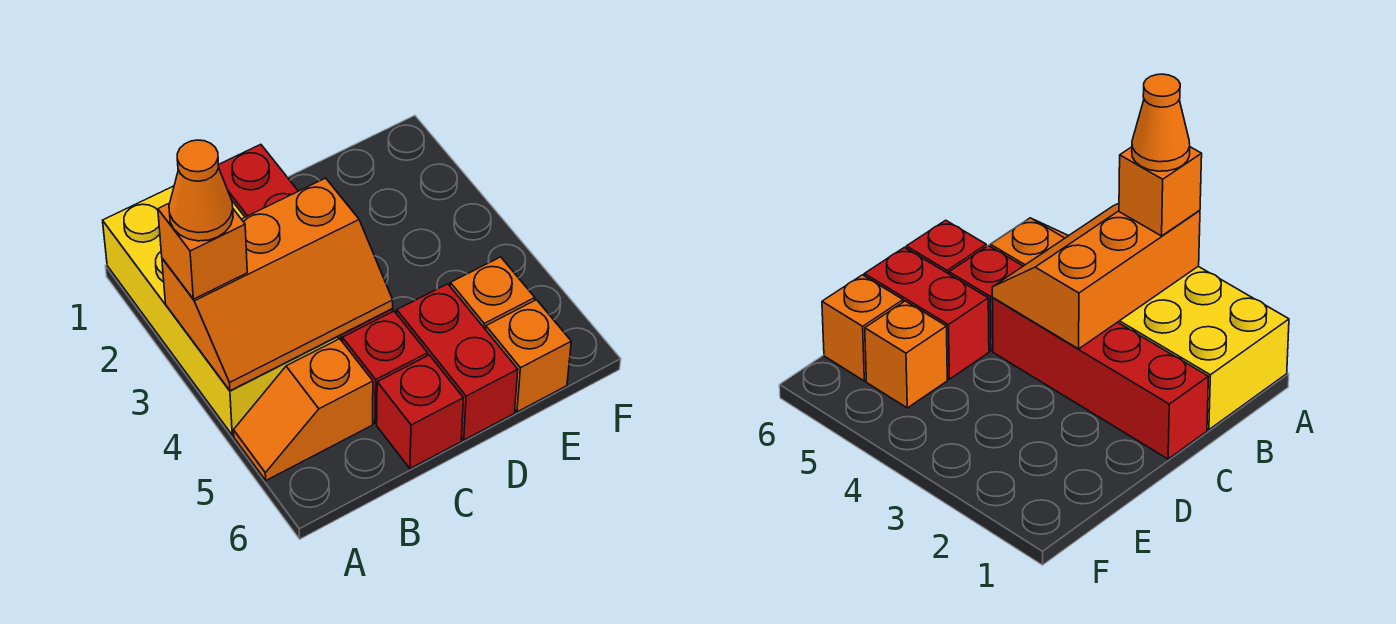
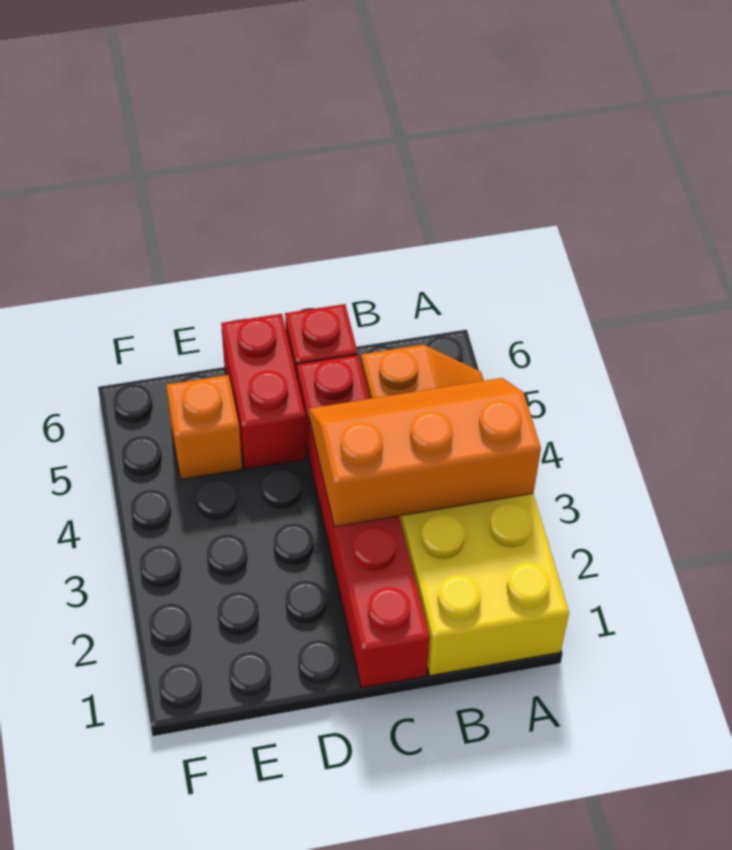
orange brick A3 level 3 -> none
orange cone A3 level 4 -> none
orange brick E6 level 1 -> none

